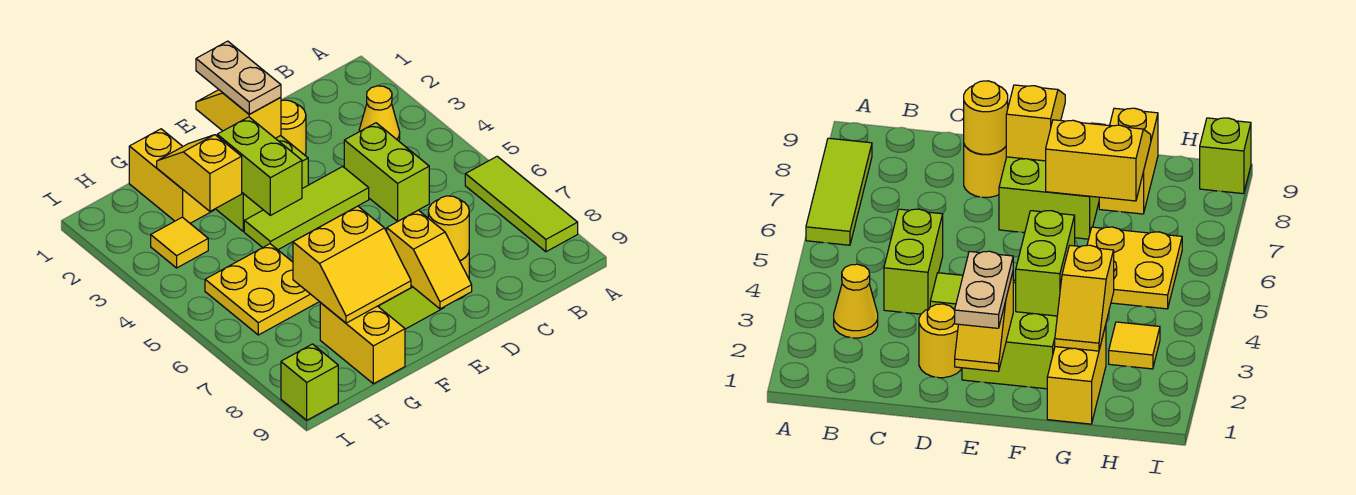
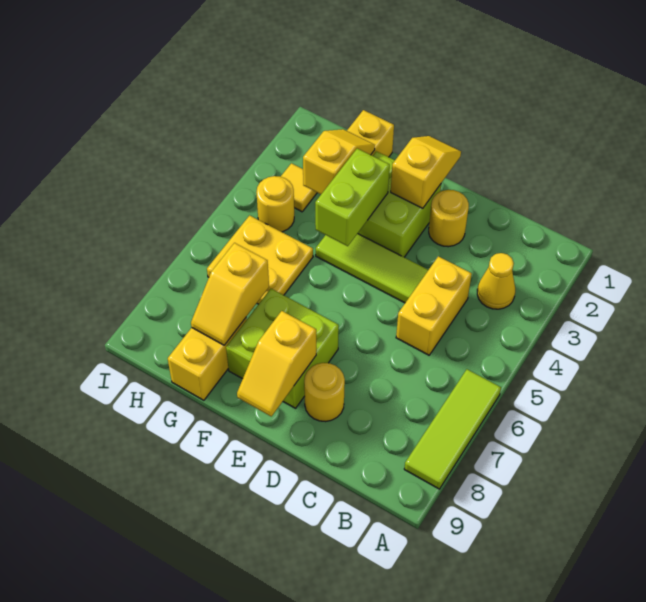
lime brick C4:C5 level 1 -> yellow brick C4:C5 level 1
yellow round brick D8 level 2 -> yellow round brick H4 level 1
tan plate E1:E2 level 3 -> none
yellow slope F7:G8 level 2 top 7 -> yellow slope G7:G8 level 2 top 7
lime brick I9 level 1 -> none

